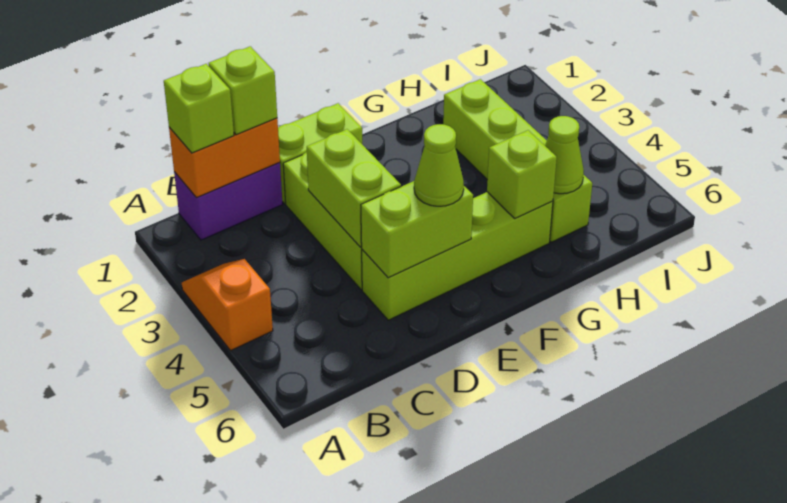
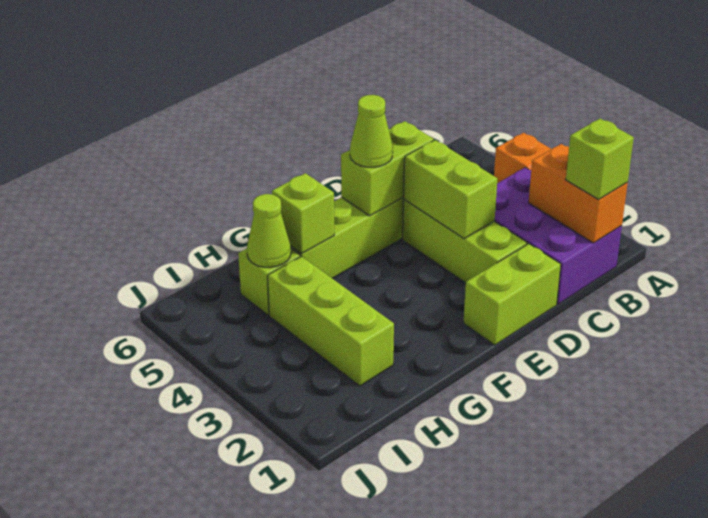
purple brick B1:C1 level 1 -> purple brick B1:C3 level 1
orange brick B1:C1 level 2 -> orange brick B1:B2 level 2
lime brick C1 level 3 -> none

